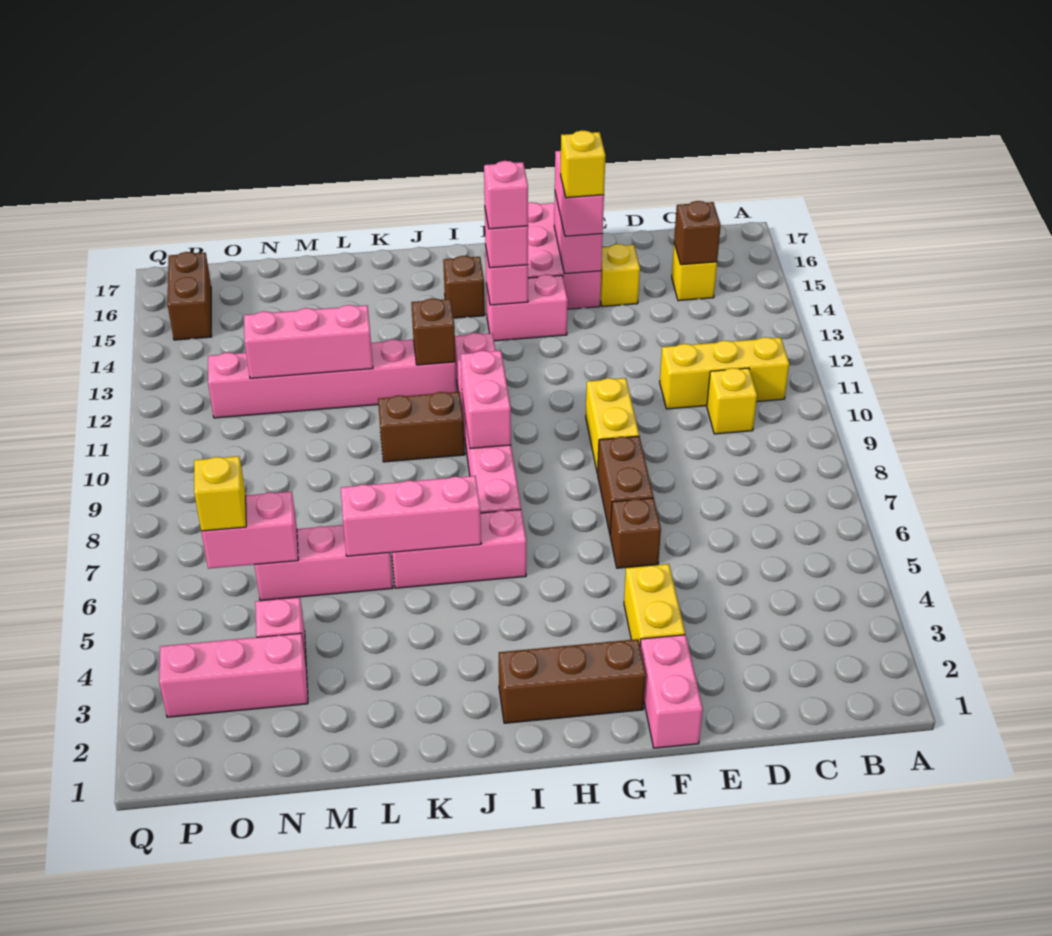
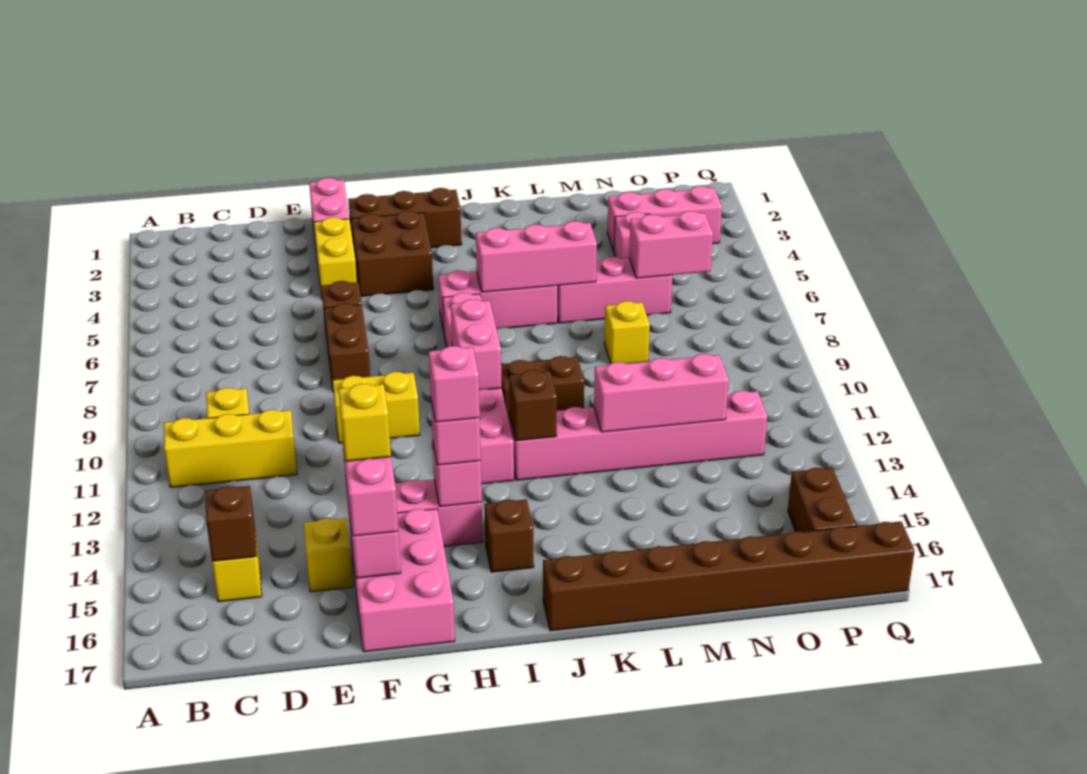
yellow brick F9:F10 level 1 -> yellow brick F10:G10 level 1
none -> brown brick G3:H4 level 1
none -> brown brick J17:Q17 level 1
yellow brick O6 level 3 -> yellow brick M8 level 1

